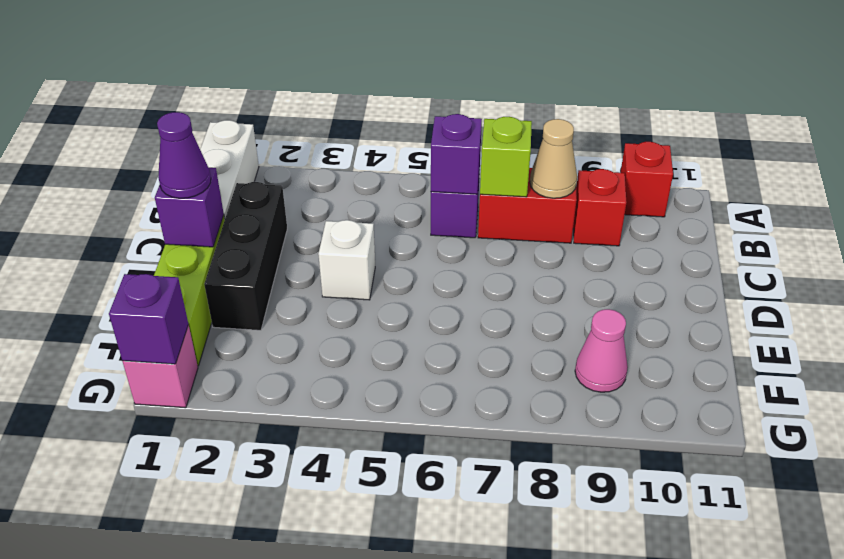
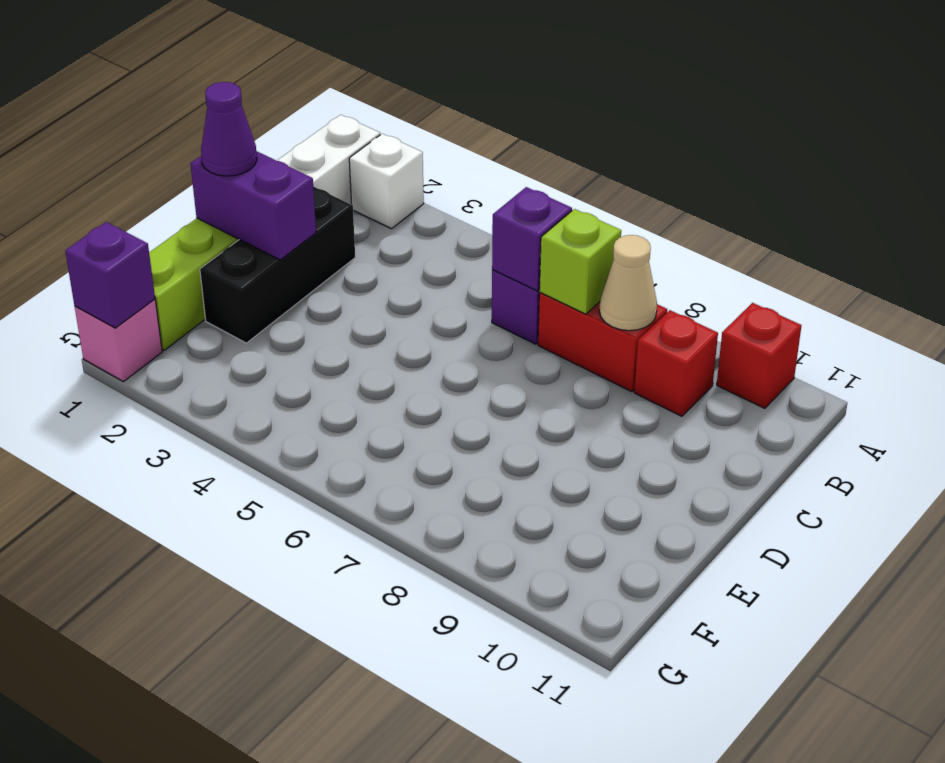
purple brick D1 level 2 -> purple brick D1:D2 level 2
white brick D4 level 1 -> white brick A2 level 1
pink cone F9 level 1 -> none

